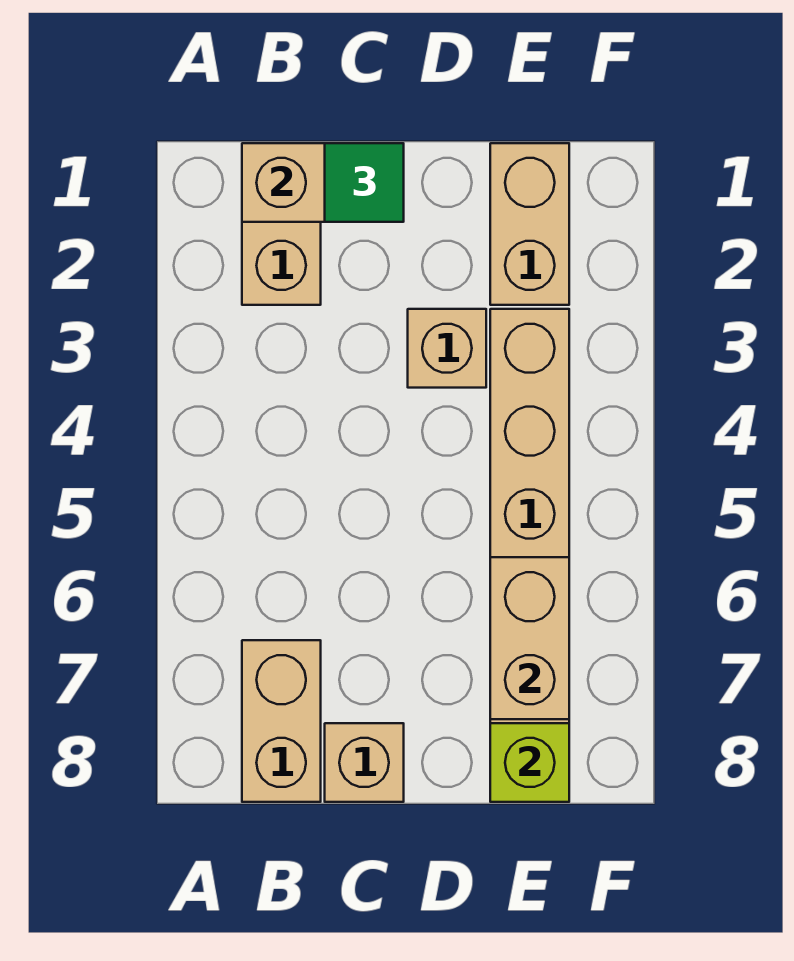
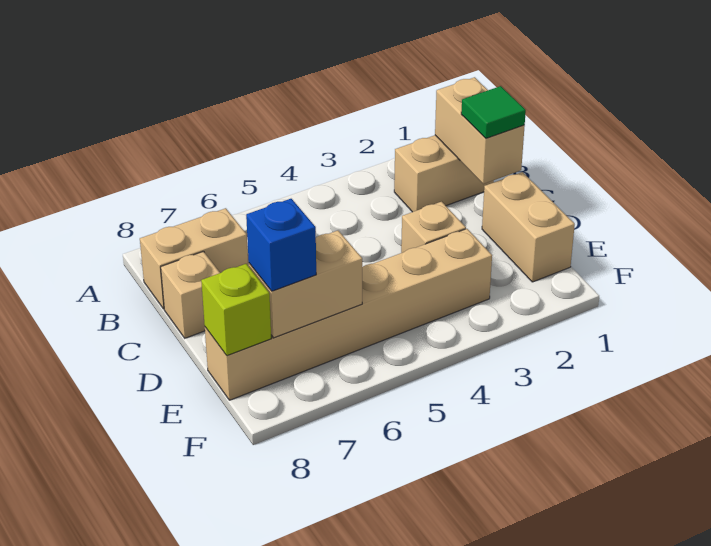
tan brick E1:E2 level 1 -> tan brick D1:E1 level 1
none -> blue brick E7 level 3

